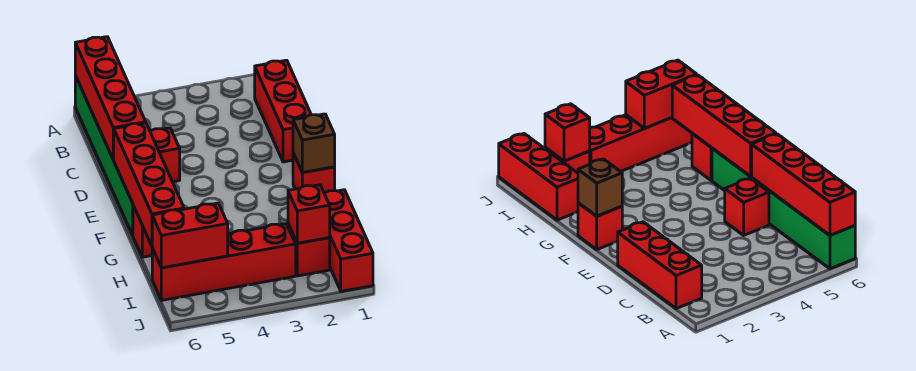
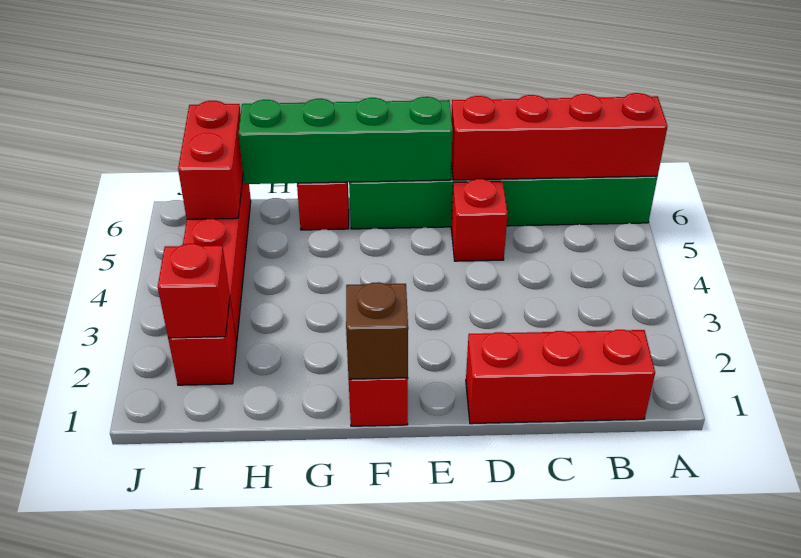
red brick E6:H6 level 2 -> green brick E6:H6 level 2
red brick H1:J1 level 1 -> none

